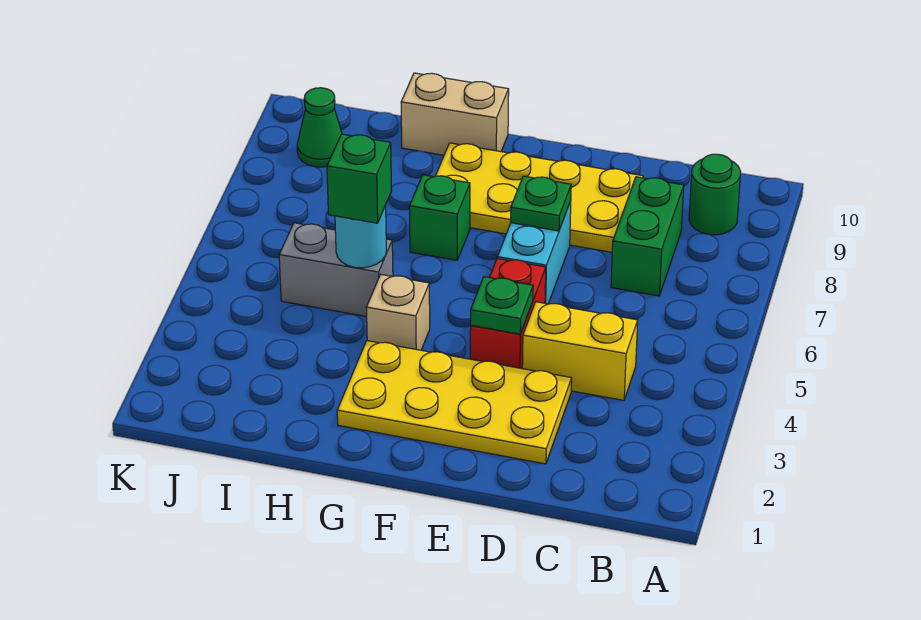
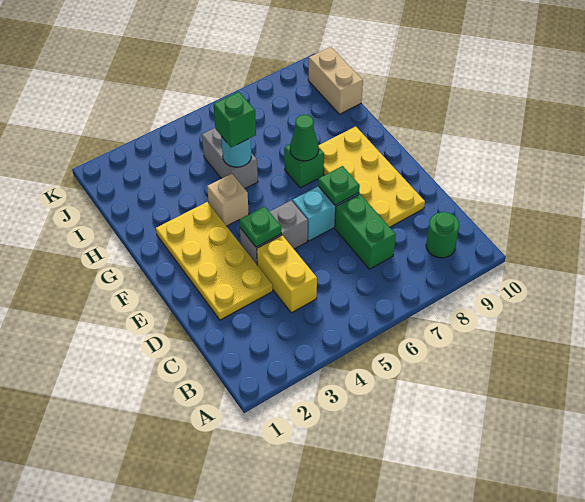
green brick C7:C8 level 1 -> green brick C7:D7 level 1
red brick E4:E5 level 1 -> grey brick E4:E5 level 1
tan brick G10:H10 level 1 -> tan brick I10:J10 level 1
green cone J9 level 1 -> green cone G7 level 2

